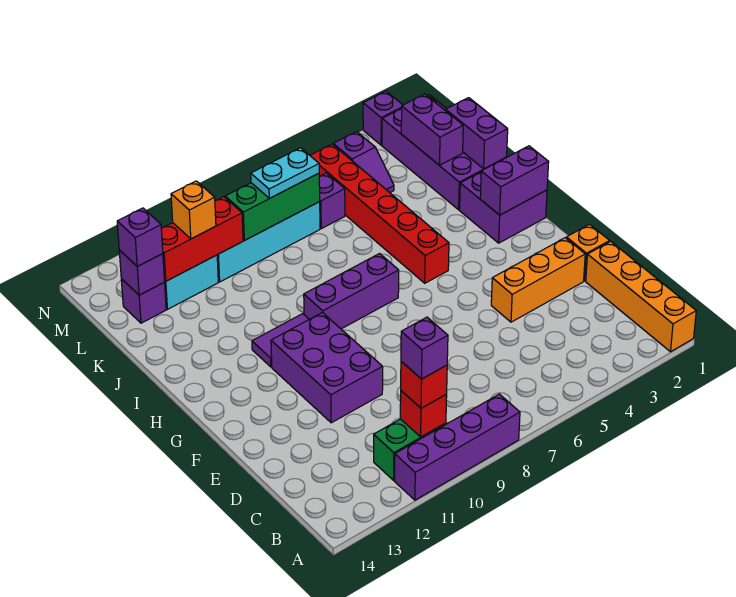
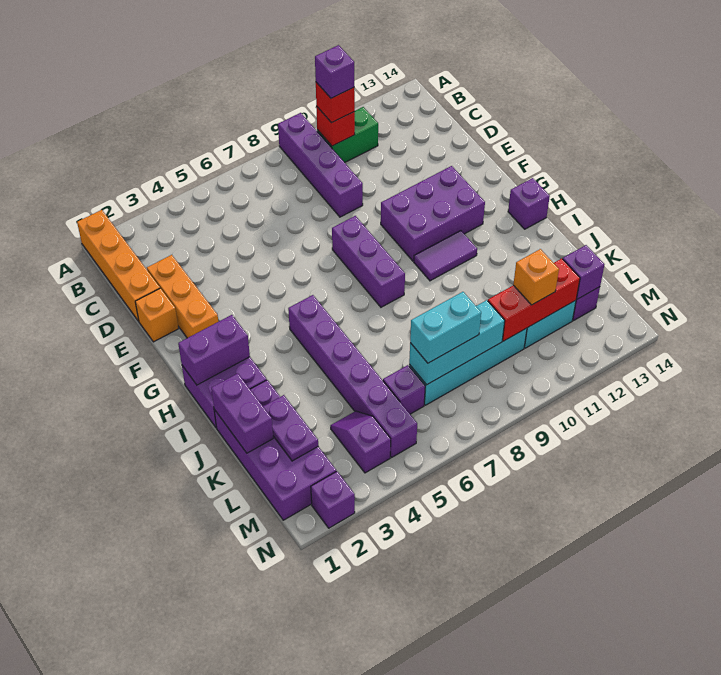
purple brick A8:A11 level 1 -> purple brick A9:D9 level 1
orange brick E2:E4 level 1 -> orange brick D2:F2 level 1
purple brick E10:G11 level 1 -> purple brick F10:G12 level 1
red brick H5:M5 level 1 -> purple brick H5:M5 level 1
purple brick H7:H9 level 1 -> purple brick F8:H8 level 1
purple brick K2:L2 level 2 -> purple plate K2:L2 level 2
green brick L7:L9 level 2 -> cyan brick L7:L9 level 2
cyan plate L7:L8 level 3 -> cyan brick L7:L8 level 3
purple brick L13 level 3 -> purple brick H14 level 1

